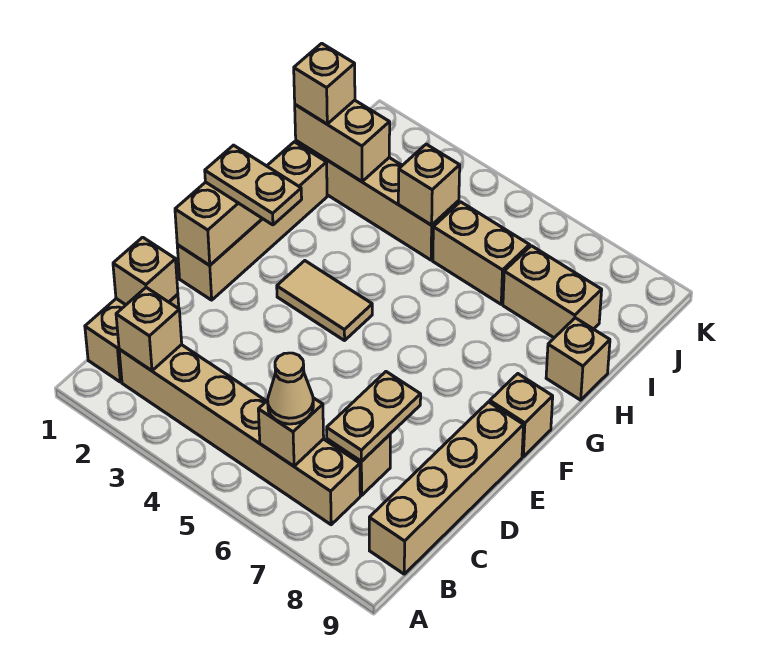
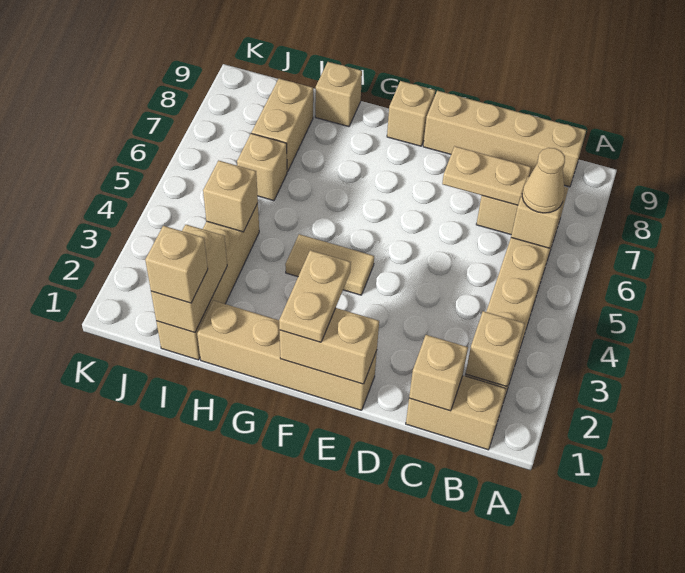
tan tile F3:F4 level 1 -> tan tile F4:G4 level 1
tan brick I5:I6 level 1 -> tan brick I6 level 1

